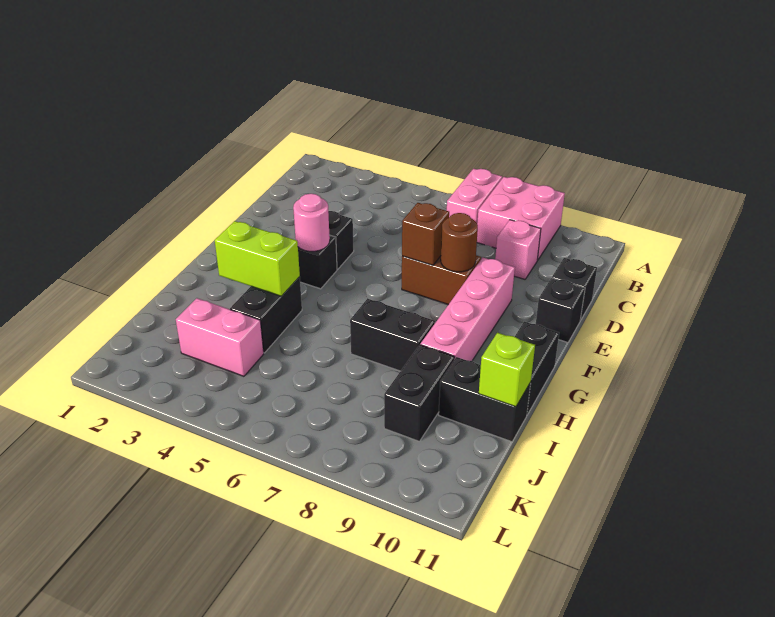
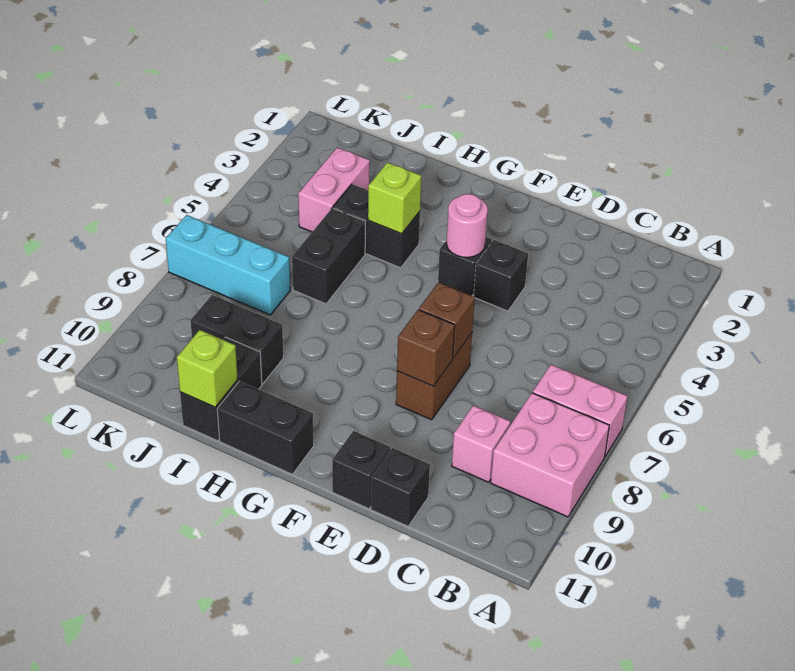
brown round brick E8 level 2 -> brown brick E8 level 2
pink brick E9:H9 level 1 -> none
lime brick H3:H4 level 2 -> lime brick H4 level 2
black brick H7:H8 level 1 -> black brick I5:I6 level 1
none -> cyan brick J7:L7 level 1

